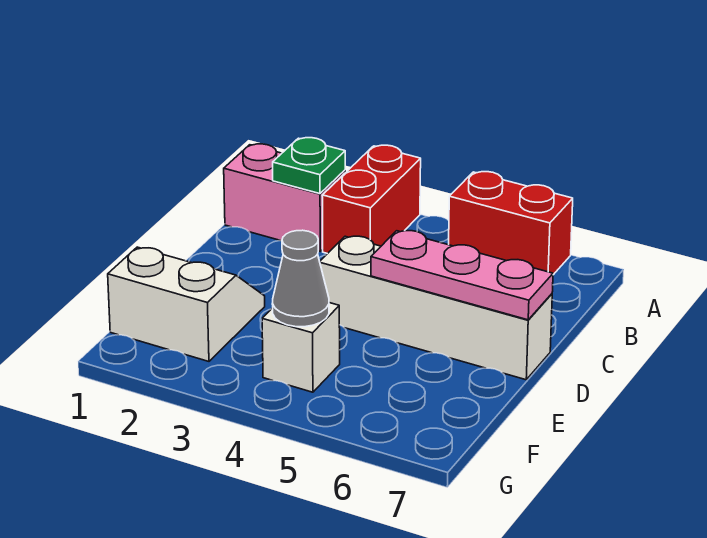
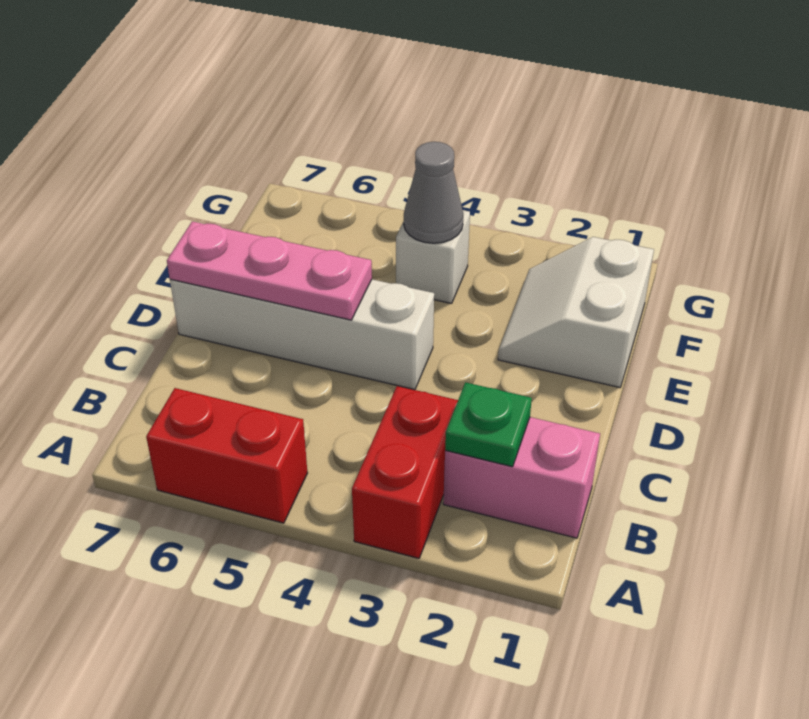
white slope E1:F2 level 1 top F -> white slope E1:F2 level 1 top 1

